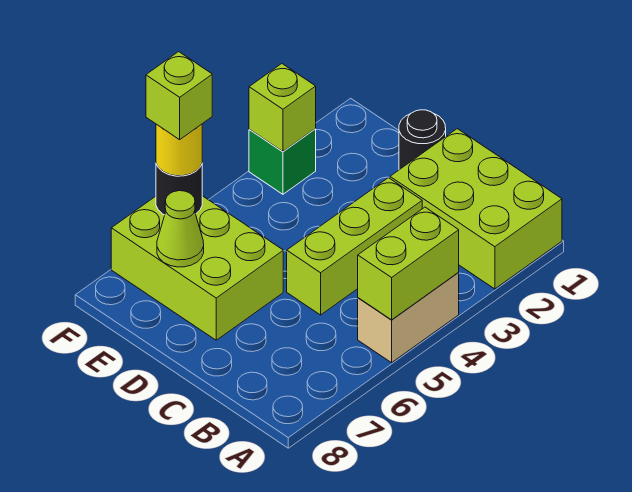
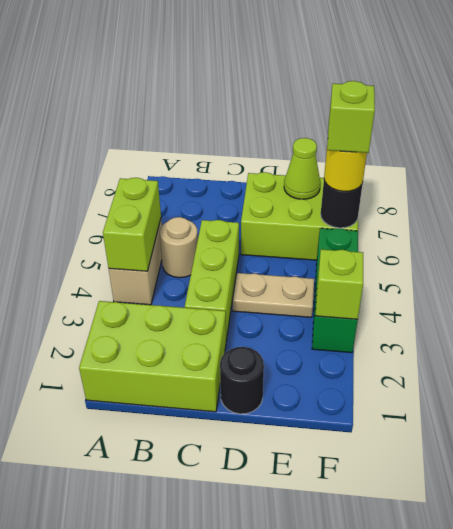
none -> tan round brick B5 level 1
none -> tan plate D4:E4 level 1
green brick F3 level 1 -> green brick F3:F5 level 1

